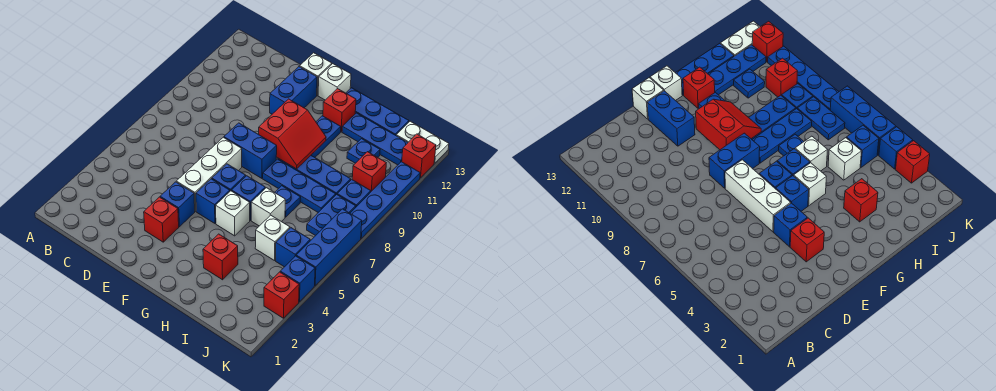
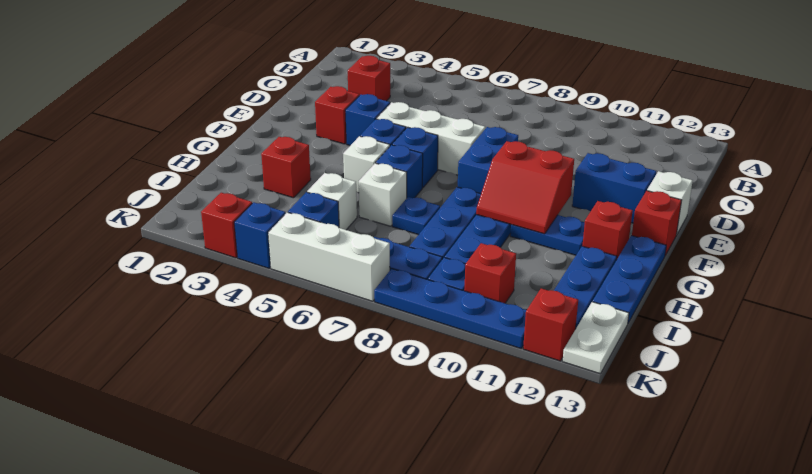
none -> red brick C3 level 1
white brick F13 level 1 -> red brick F13 level 1
blue plate I11 level 1 -> none
blue brick K5:K7 level 1 -> white brick K5:K7 level 1

